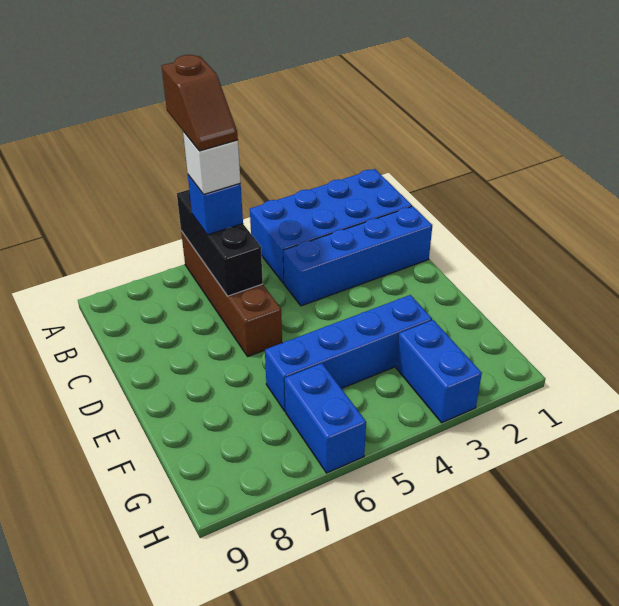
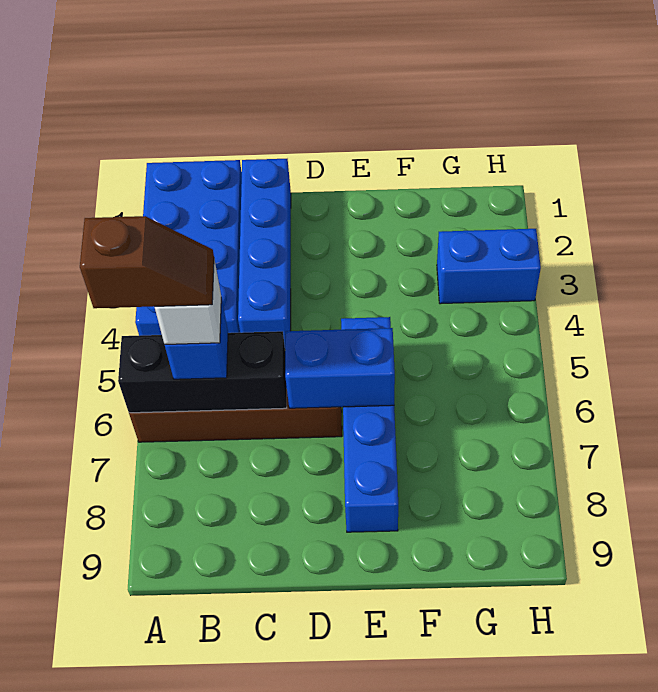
blue brick F3:F6 level 1 -> blue brick E5:E8 level 1
blue brick G6:H6 level 1 -> blue brick D6:E6 level 2

